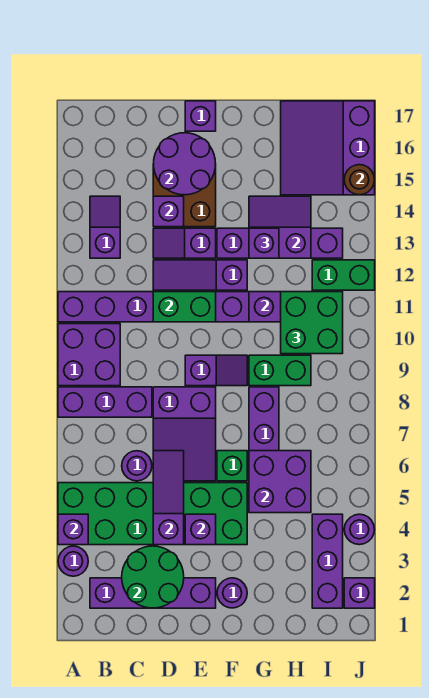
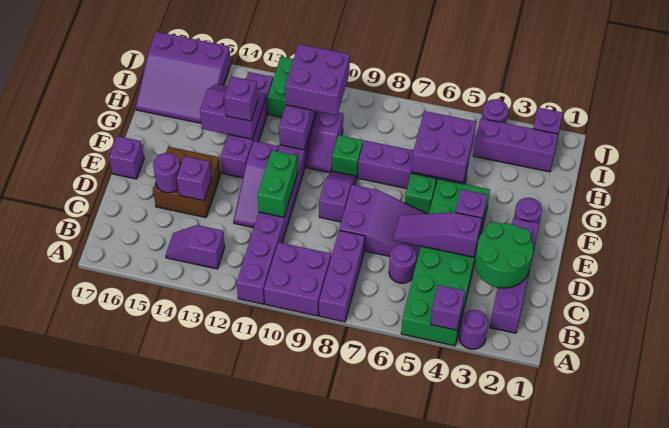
purple slope D13:E13 level 1 top E -> purple slope G10:H10 level 1 top H
purple round brick D15:E16 level 2 -> purple round brick D15 level 2
green brick G9:H9 level 1 -> green brick G9 level 1
purple slope G13:H14 level 2 top 13 -> purple slope G13:H14 level 2 top G
green brick H10:I11 level 3 -> purple brick H10:I11 level 3
brown round brick J15 level 2 -> none

